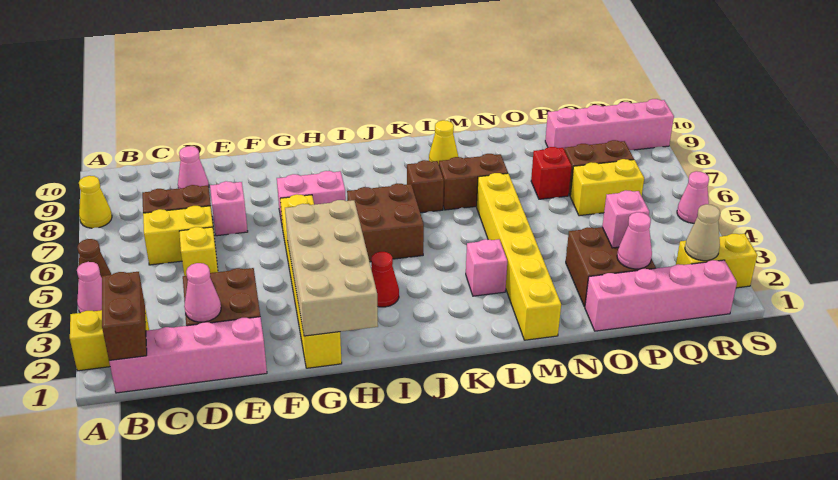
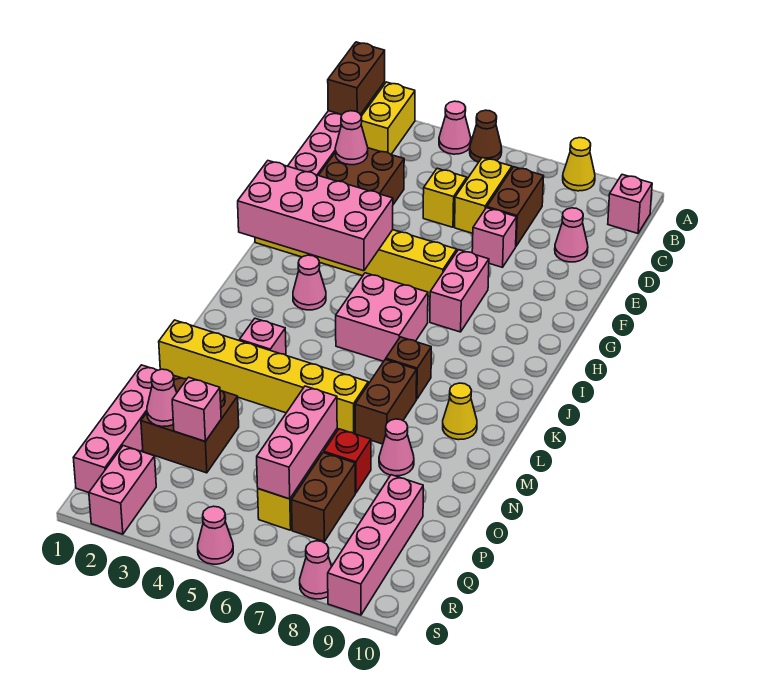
brown brick B1:B2 level 2 -> brown brick A1:B1 level 2
none -> pink brick B10 level 1
tan brick G1:H4 level 2 -> pink brick G1:H4 level 2
red cone I3 level 1 -> pink cone I3 level 1
brown brick I5:J6 level 1 -> pink brick I5:J6 level 1
none -> pink cone N8 level 1
none -> pink brick O6:Q6 level 2
yellow brick R2:S2 level 1 -> pink brick R2:S2 level 1
tan cone R2 level 2 -> none
none -> pink cone S8 level 1

